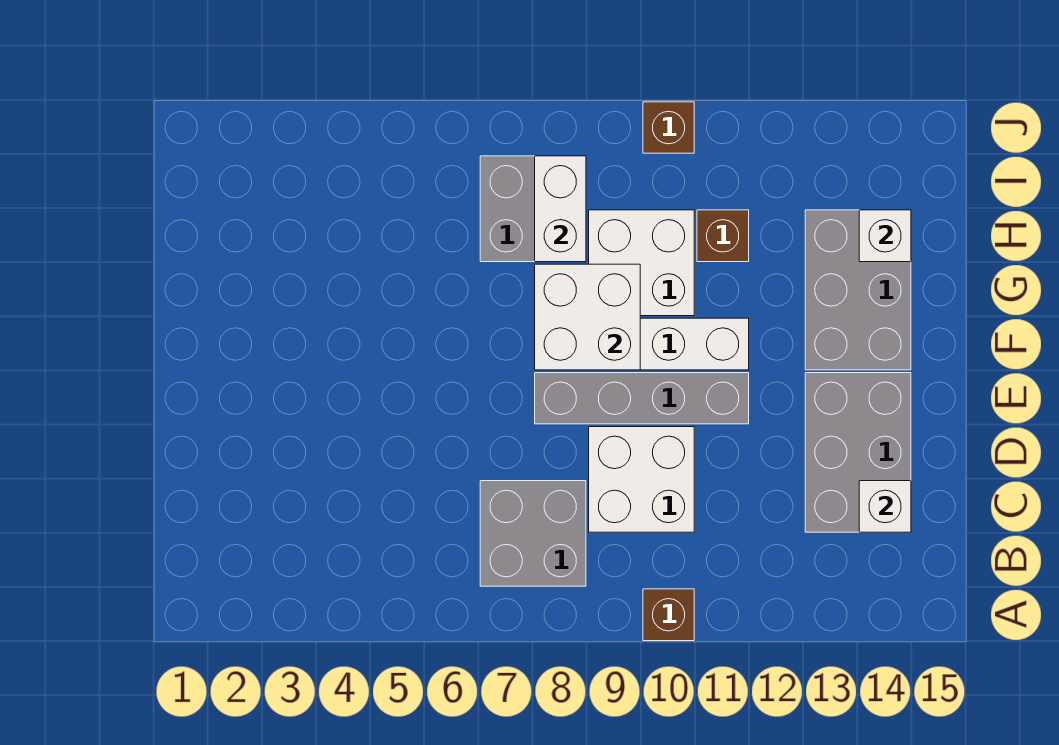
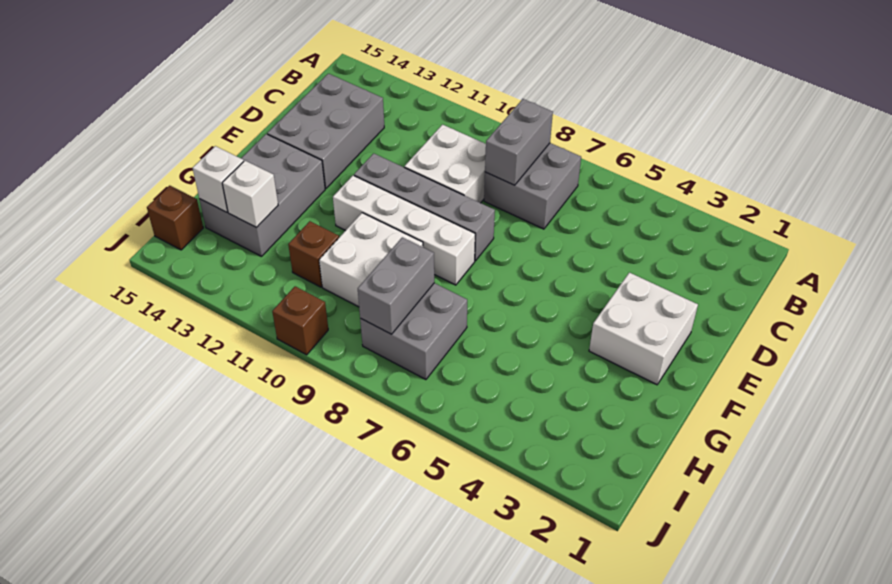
brown brick A10 level 1 -> brown brick I15 level 1
none -> grey brick B8:C8 level 2
white brick C14 level 2 -> white brick H13 level 2
white brick F8:G9 level 2 -> white brick E2:F3 level 1
white brick H8:I8 level 2 -> grey brick H8:I8 level 2

